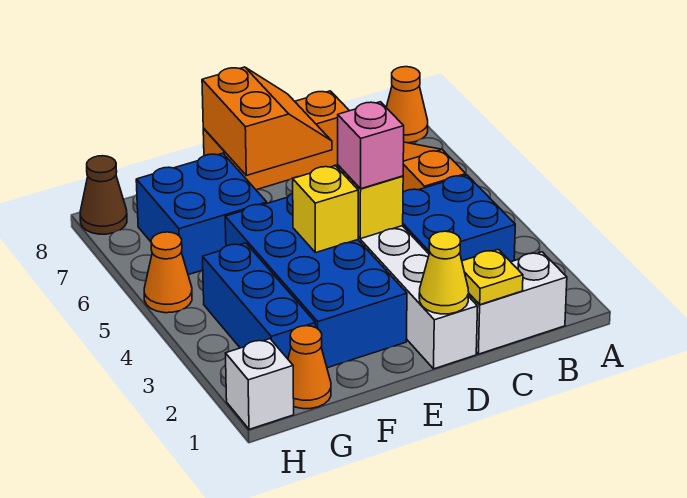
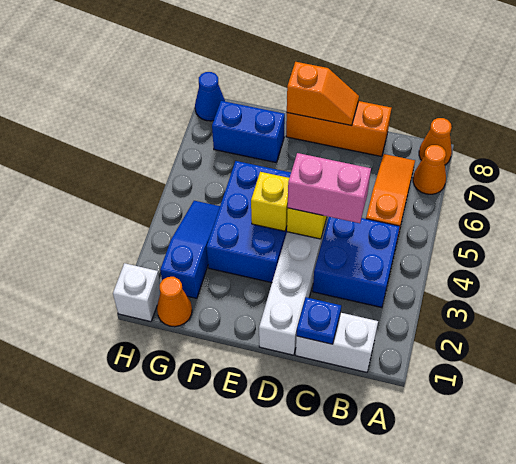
yellow plate C1 level 2 -> blue plate C1 level 2
yellow cone D1 level 2 -> none
pink brick D4 level 3 -> pink brick C4:D4 level 3
orange slope D7:E8 level 2 top E -> orange slope D8:E8 level 2 top E
blue brick E2:F5 level 1 -> blue brick E3:F5 level 1
blue brick F6:G7 level 1 -> blue brick F7:G7 level 1
blue brick G2:G4 level 1 -> blue slope G2:G4 level 1 top 2
orange cone H5 level 1 -> orange cone A7 level 1
brown cone H8 level 1 -> blue cone H8 level 1

